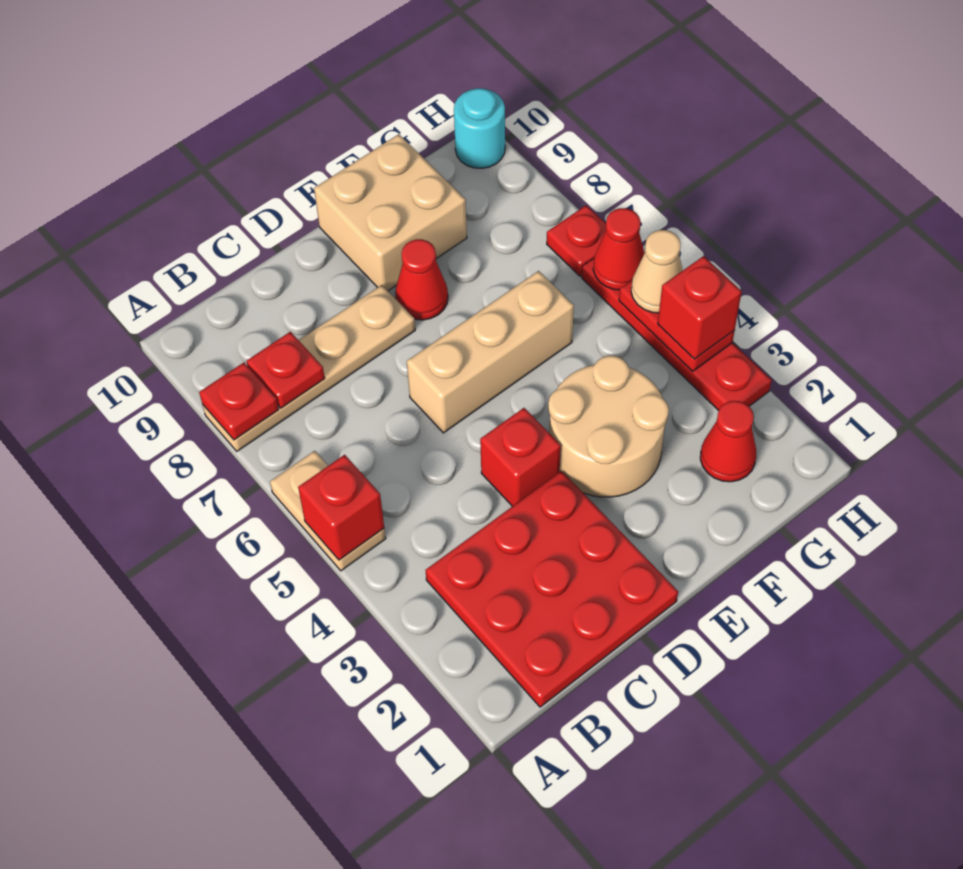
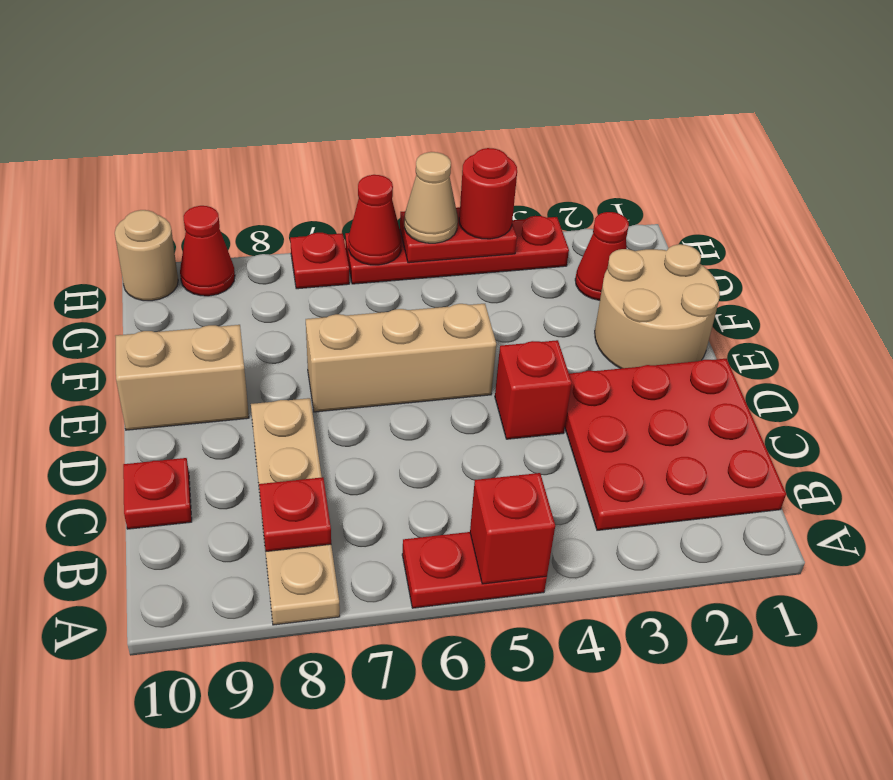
tan plate A5:A6 level 1 -> red plate A5:A6 level 1
red plate A8 level 2 -> red plate C10 level 1
tan brick D6:F6 level 1 -> tan brick E5:E7 level 1
tan round brick E3:F4 level 1 -> tan round brick E1:F2 level 1
red cone E8 level 1 -> red cone H9 level 1
tan brick E9:F10 level 1 -> tan brick E9:E10 level 1
red brick H4 level 3 -> red round brick H4 level 3
cyan round brick H10 level 1 -> tan round brick H10 level 1

